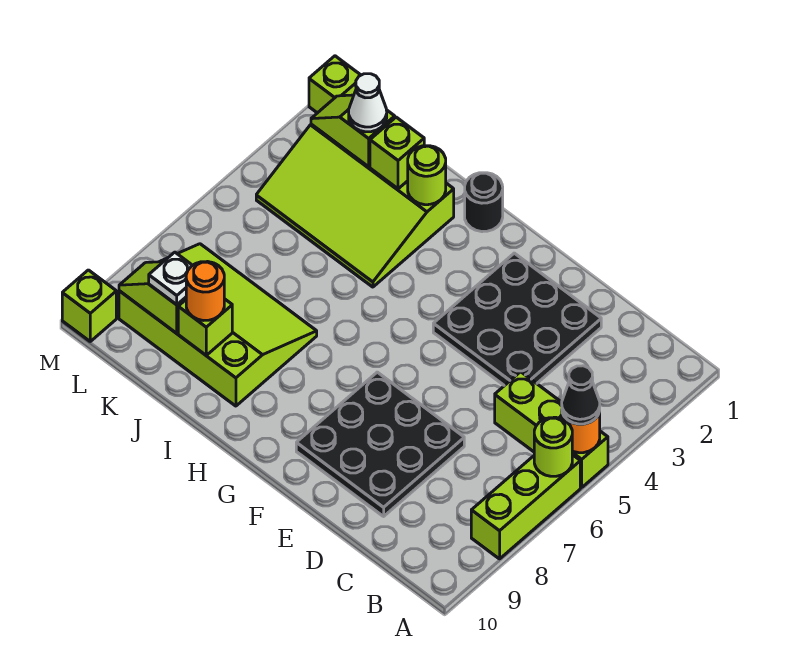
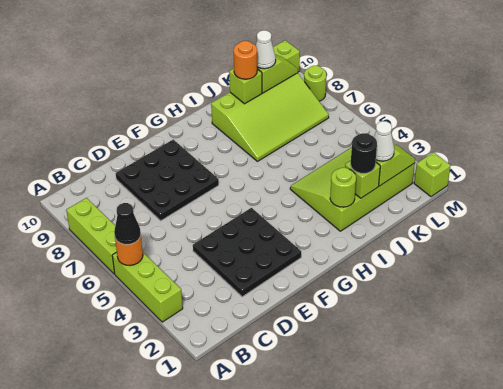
lime brick A5:C5 level 1 -> lime brick A3:A5 level 1
lime round brick A6 level 2 -> lime round brick M8 level 1
black round brick H1 level 1 -> black round brick J2 level 3
white plate K9 level 3 -> white cone K9 level 3

